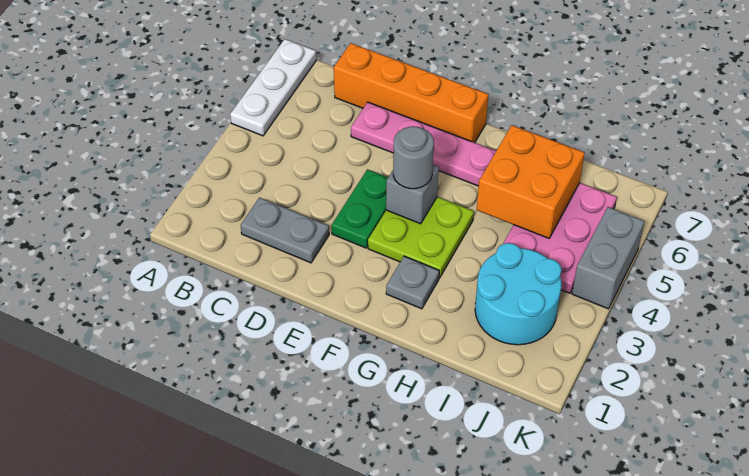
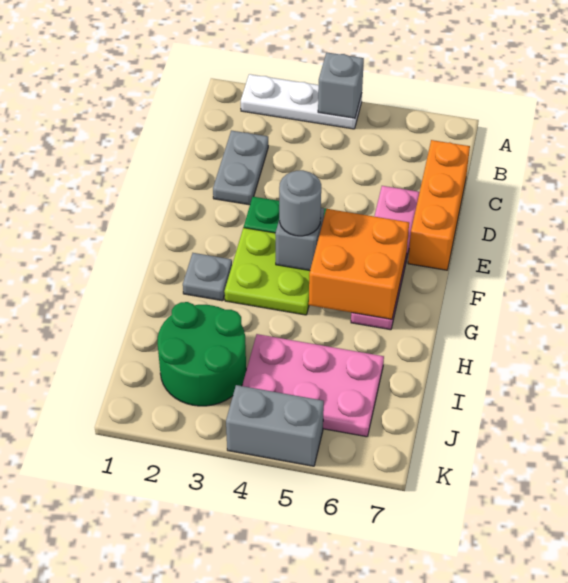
none -> grey brick A4 level 2
white plate A5:A7 level 1 -> white plate A2:A4 level 1
orange brick C7:F7 level 1 -> orange brick C7:E7 level 1
orange brick H5:I6 level 2 -> orange brick F5:G6 level 2
cyan round brick I2:J3 level 1 -> green round brick I2:J3 level 1

